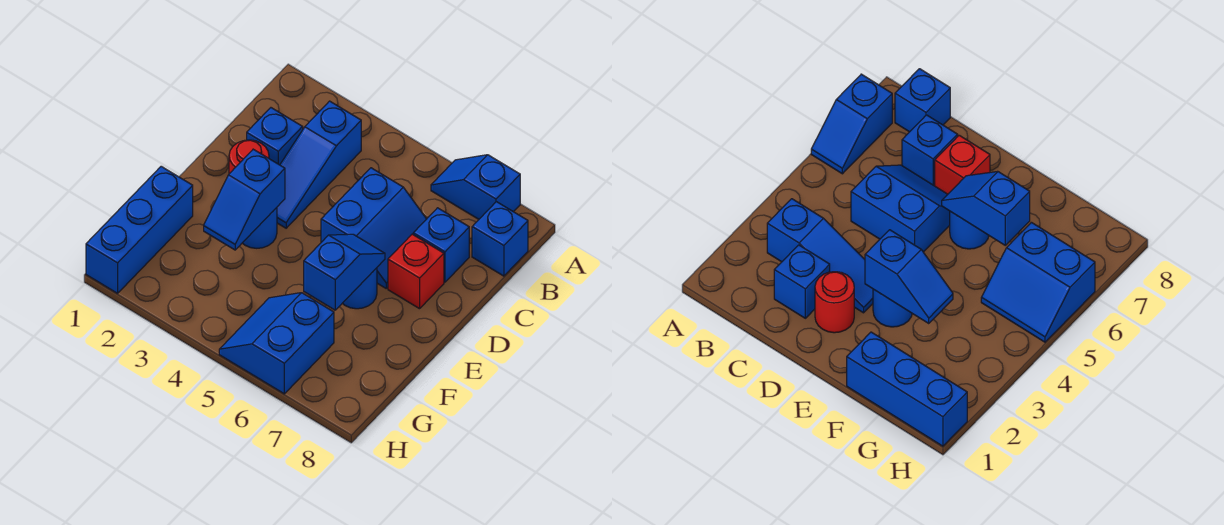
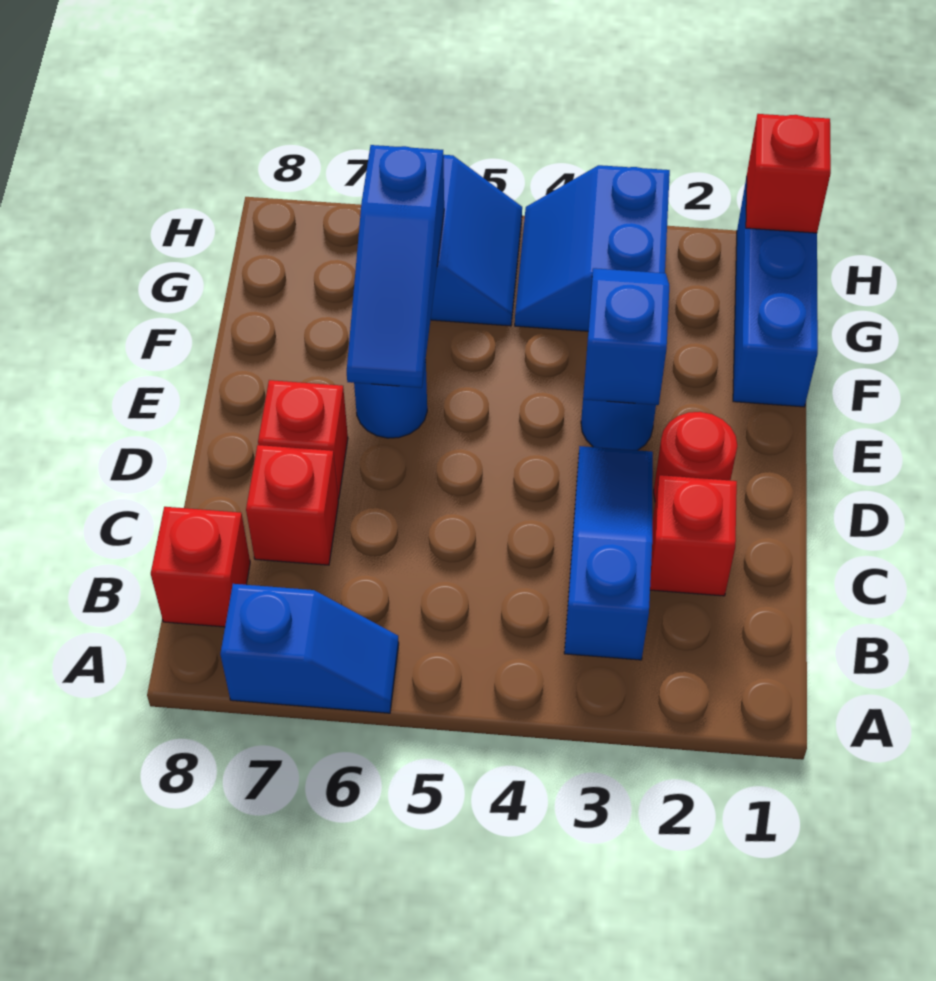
blue brick B8 level 1 -> red brick B8 level 1
blue brick C2 level 1 -> red brick C2 level 1
blue slope C5:D6 level 1 top 5 -> blue slope G3:H4 level 1 top 3
blue brick C7 level 1 -> red brick C7 level 1
blue slope E6:F6 level 2 top F -> blue slope E6:G6 level 2 top G
none -> red brick H1 level 2

